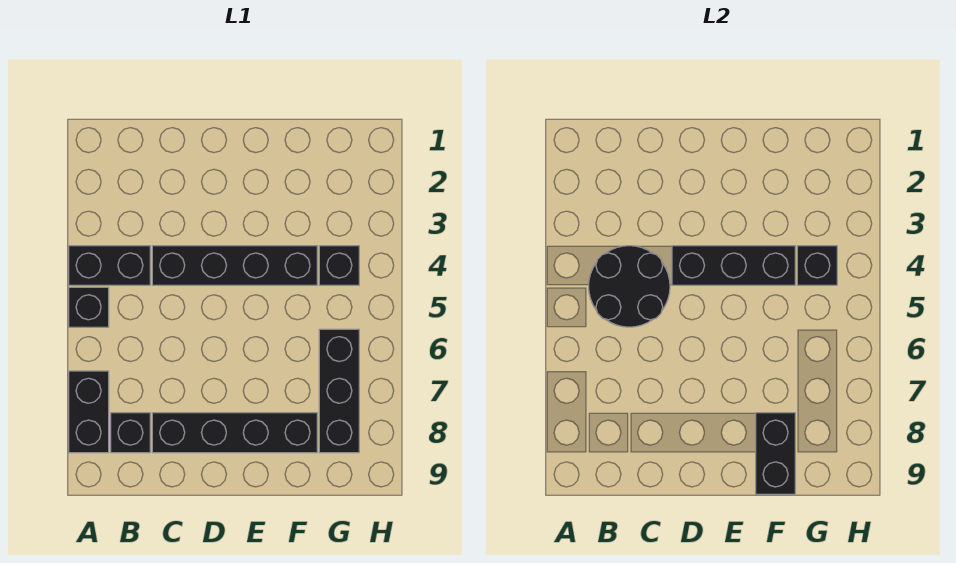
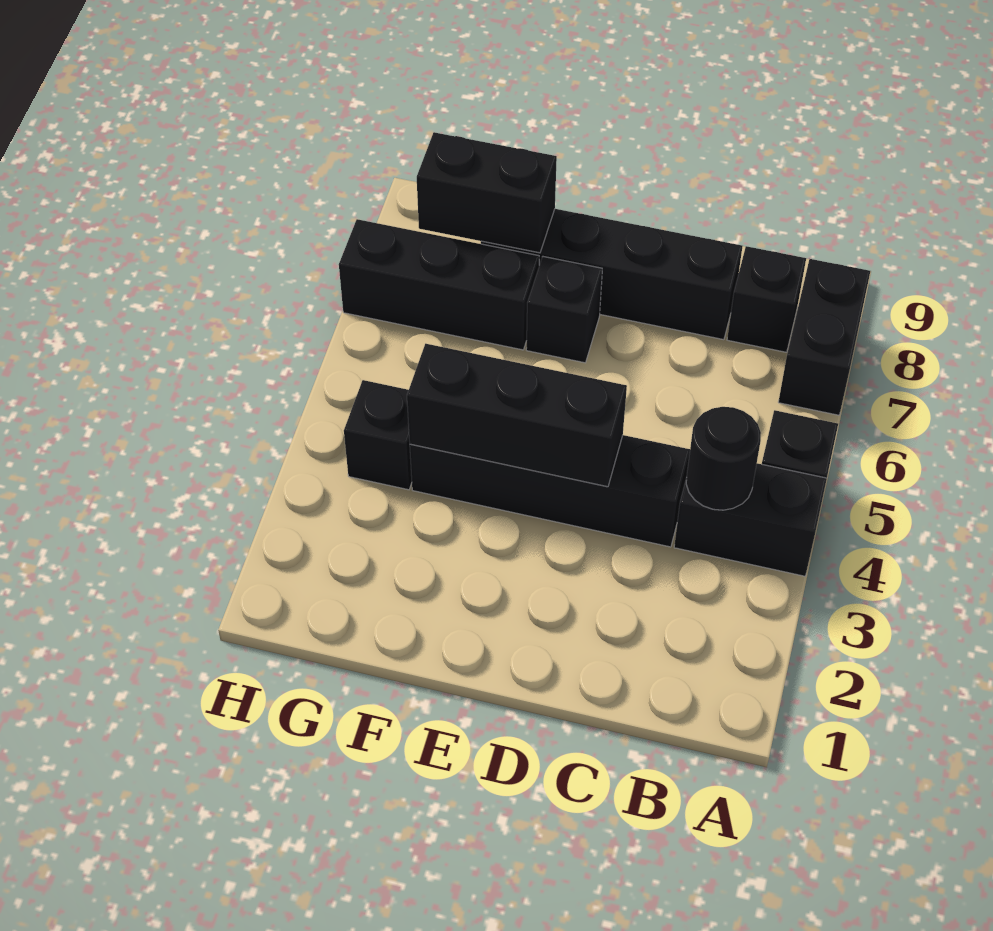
black round brick B4:C5 level 2 -> black round brick B4 level 2
black brick F8:F9 level 2 -> black brick F8:G8 level 2
black brick G4 level 2 -> black brick E7 level 1
black brick G6:G8 level 1 -> black brick F7:H7 level 1

